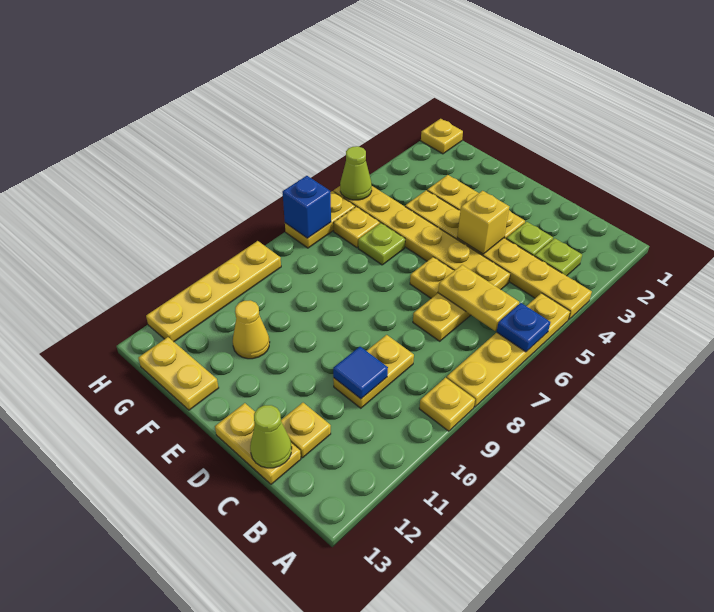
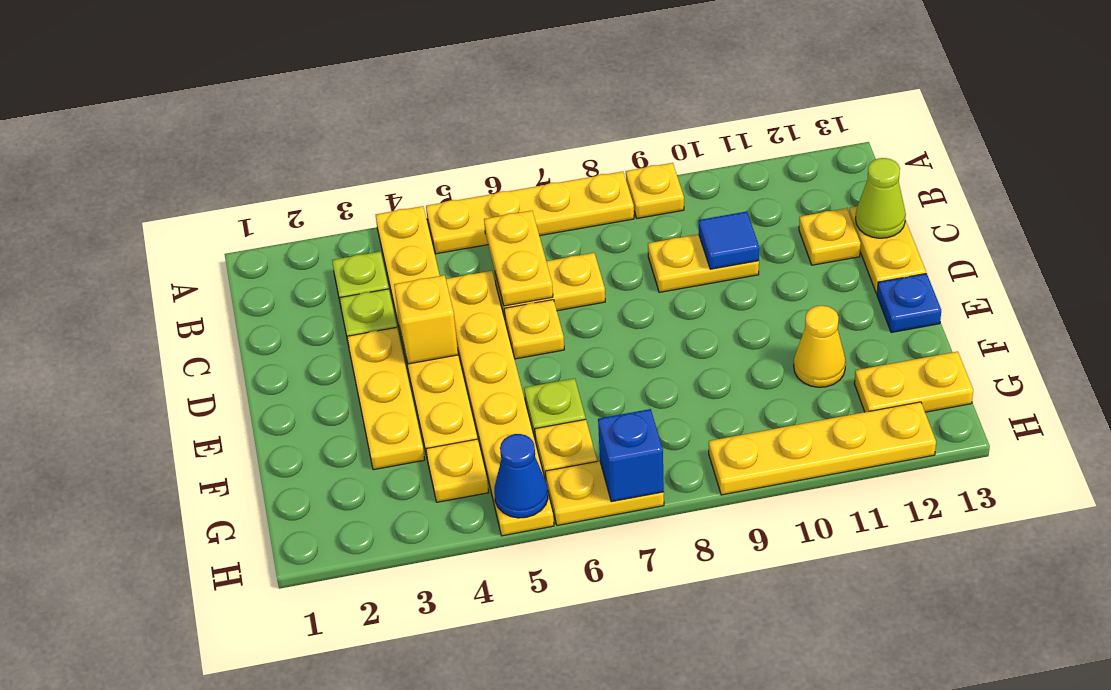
blue plate A6 level 2 -> blue plate E13 level 1
yellow plate F13:G13 level 1 -> yellow plate G12:G13 level 1
yellow plate H1 level 1 -> yellow plate G4 level 1
lime cone H5 level 2 -> blue cone H5 level 2

